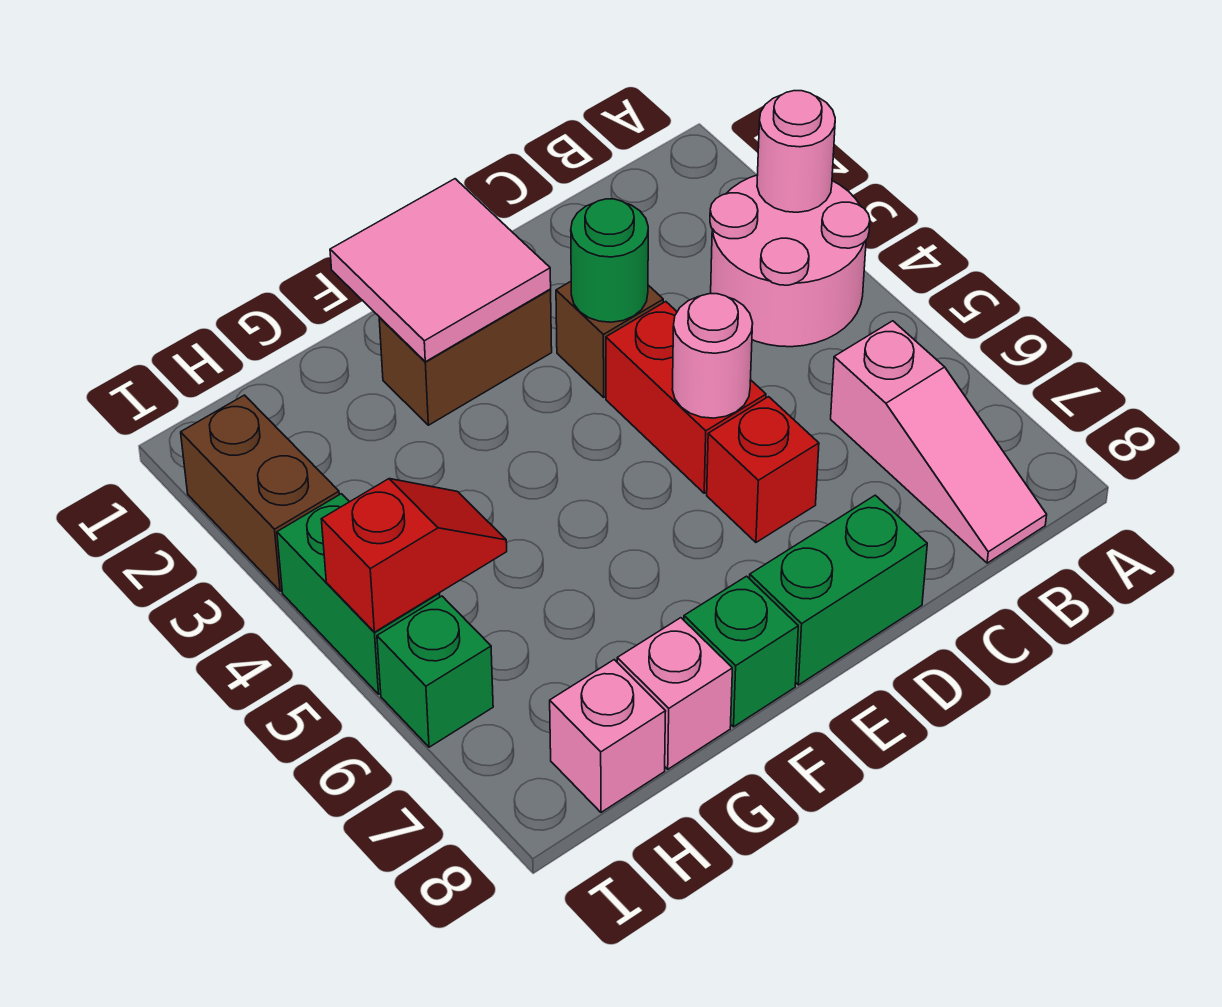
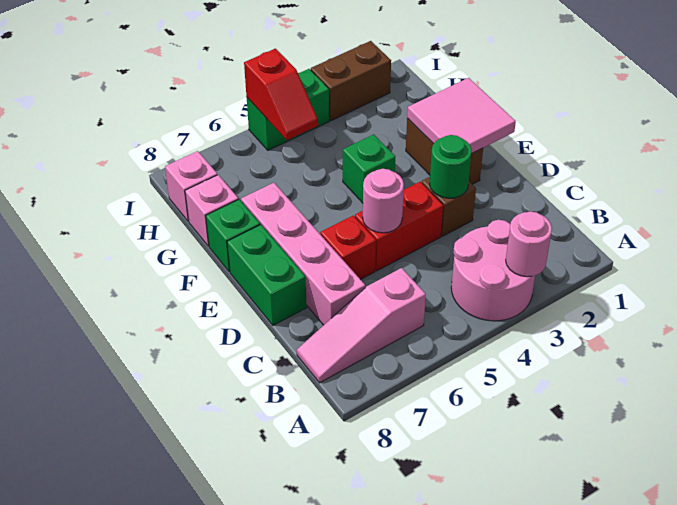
none -> pink brick C7:F7 level 1
green brick I6 level 1 -> green brick F4 level 1

